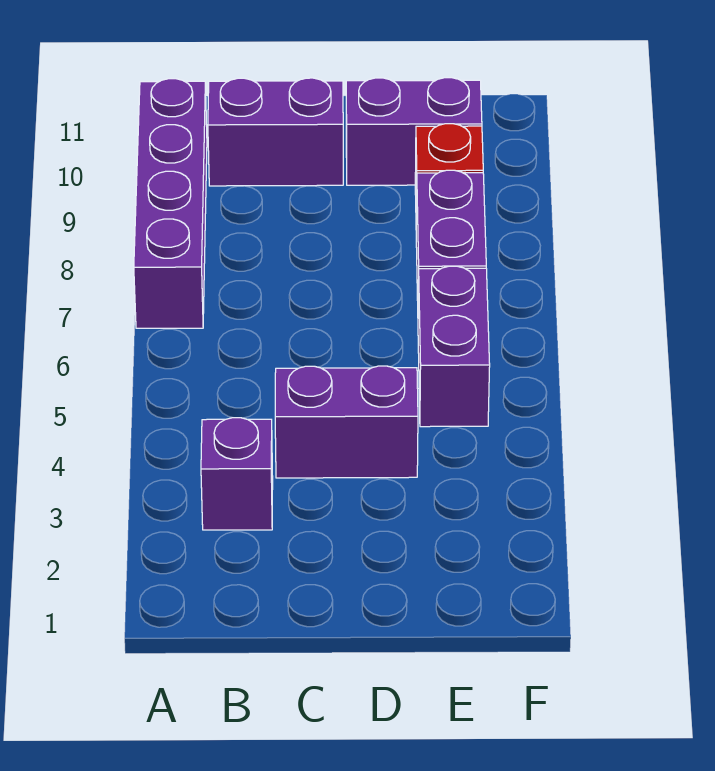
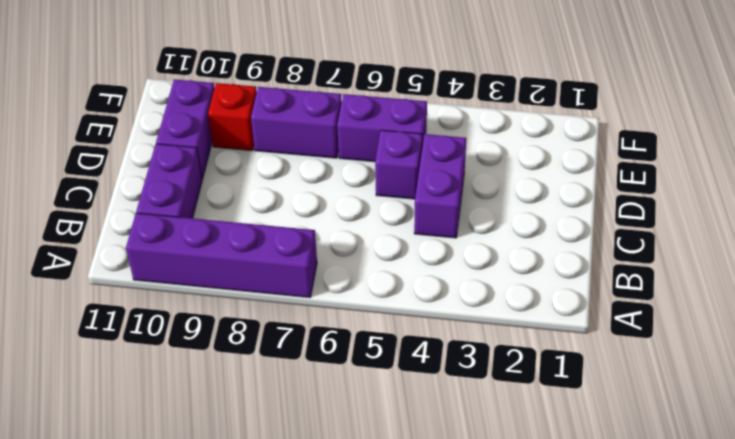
purple brick B3 level 1 -> purple brick D5 level 1

